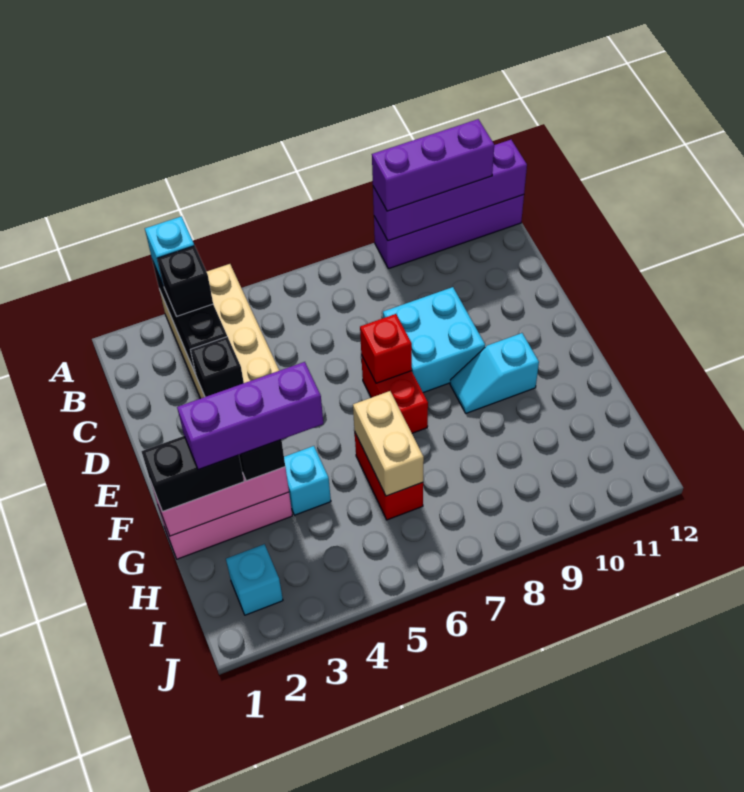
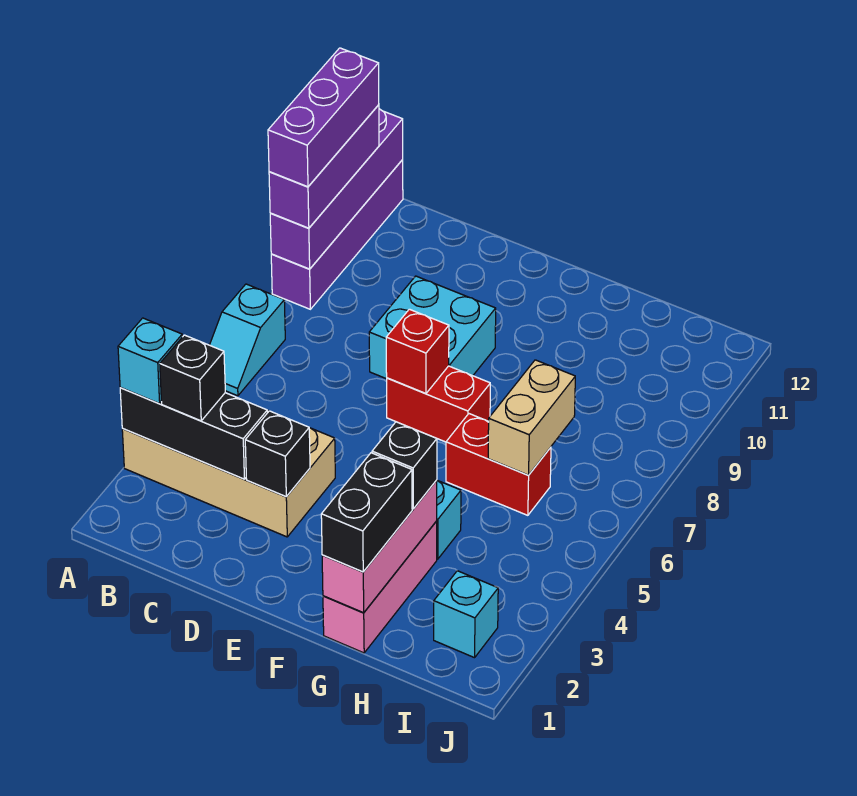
cyan slope F9:F10 level 1 top 10 -> cyan slope A6:A7 level 1 top 7
purple brick G2:G4 level 4 -> purple brick A9:A11 level 4
tan brick G6:H6 level 2 -> tan brick H6:H7 level 2

